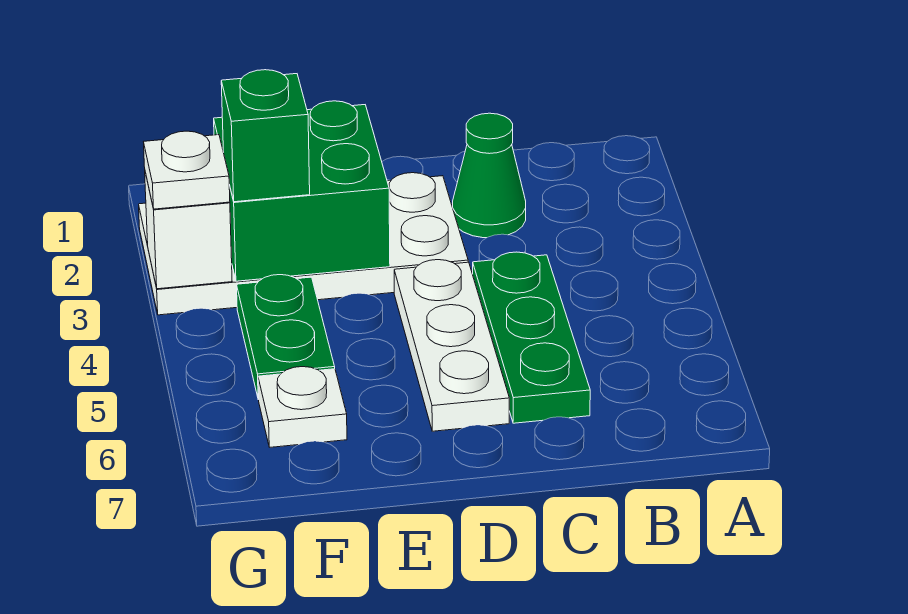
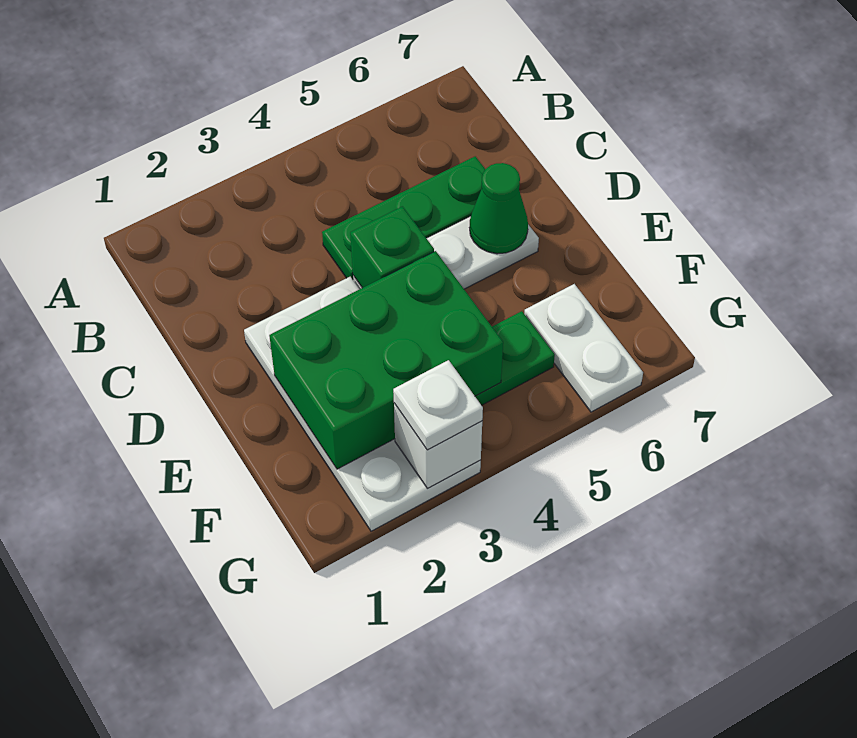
green cone C2 level 1 -> green cone D6 level 2
green brick E2:F3 level 2 -> green brick E2:F4 level 2
green brick F3 level 3 -> green brick D4 level 2
white plate F6 level 1 -> white plate F6:G6 level 1

